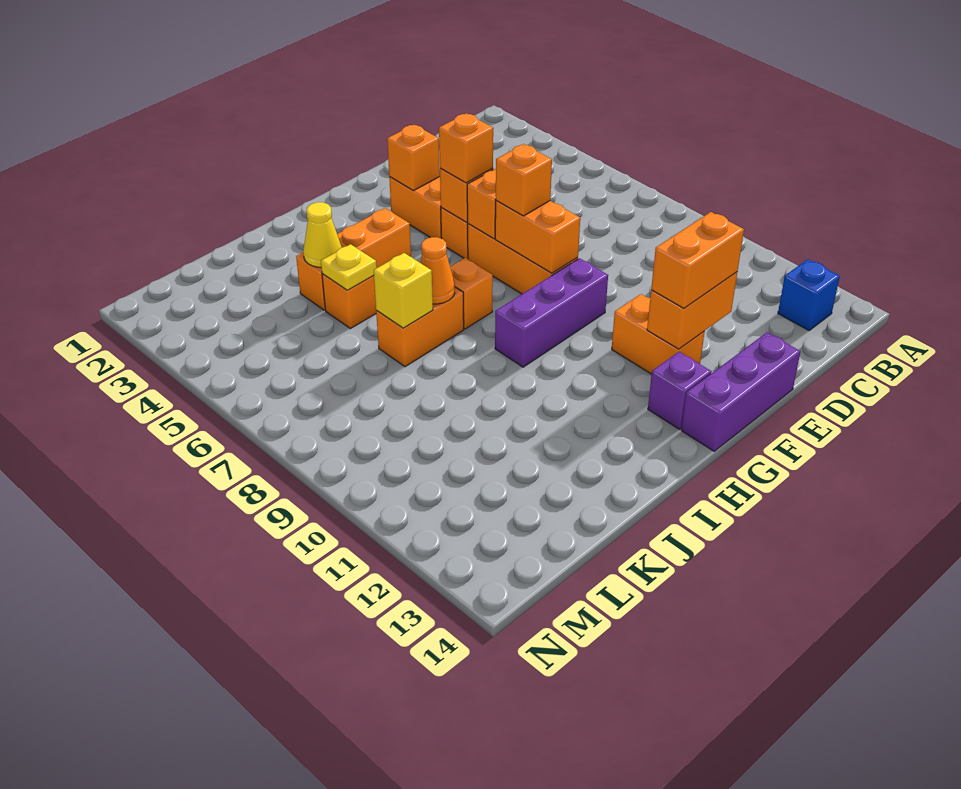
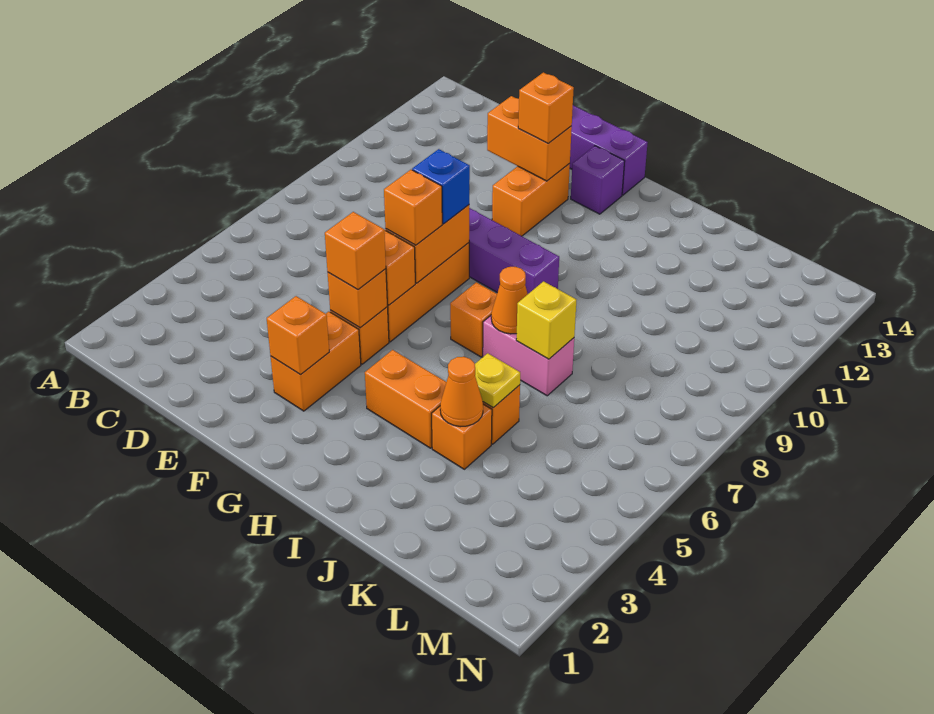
blue brick B13 level 1 -> blue brick F8 level 3
orange brick E12:F12 level 3 -> orange brick F12 level 3
orange brick I7:J7 level 1 -> pink brick I7:J7 level 1
yellow cone J4 level 2 -> orange cone J4 level 2

